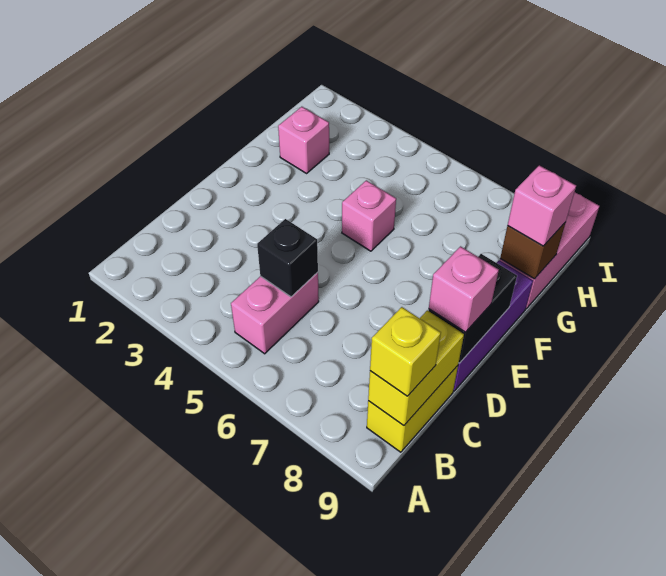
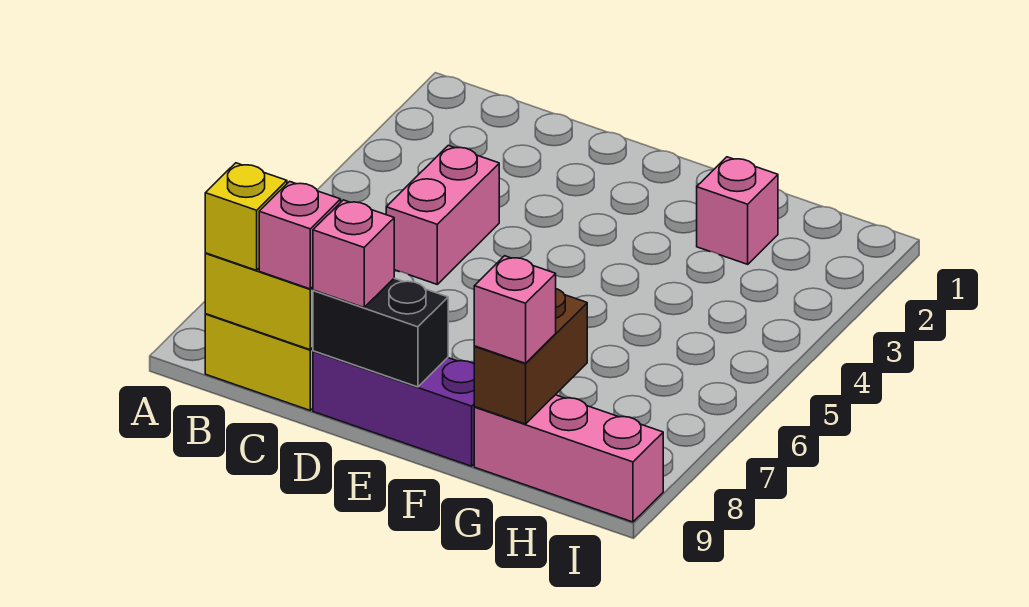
pink brick B5:C5 level 1 -> pink brick C4:C5 level 1
black brick C5 level 2 -> none
pink brick F5 level 1 -> pink brick C9 level 3
brown brick G9 level 2 -> brown brick G8:G9 level 2

